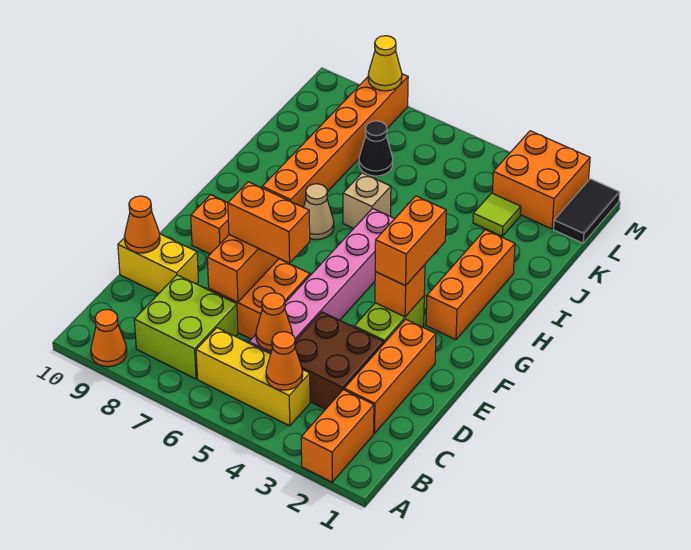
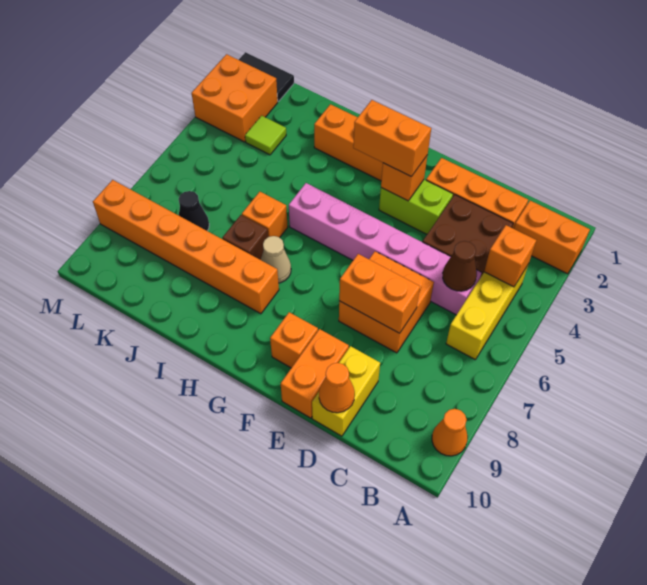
orange cone B4 level 2 -> orange brick B4 level 2
lime brick B7:C8 level 1 -> none
orange cone C5 level 2 -> brown cone C5 level 2
orange brick E6:E7 level 3 -> orange brick E9:E10 level 1
tan brick I6 level 1 -> orange brick I6 level 1
none -> brown brick I7 level 1
yellow cone M8 level 2 -> none

